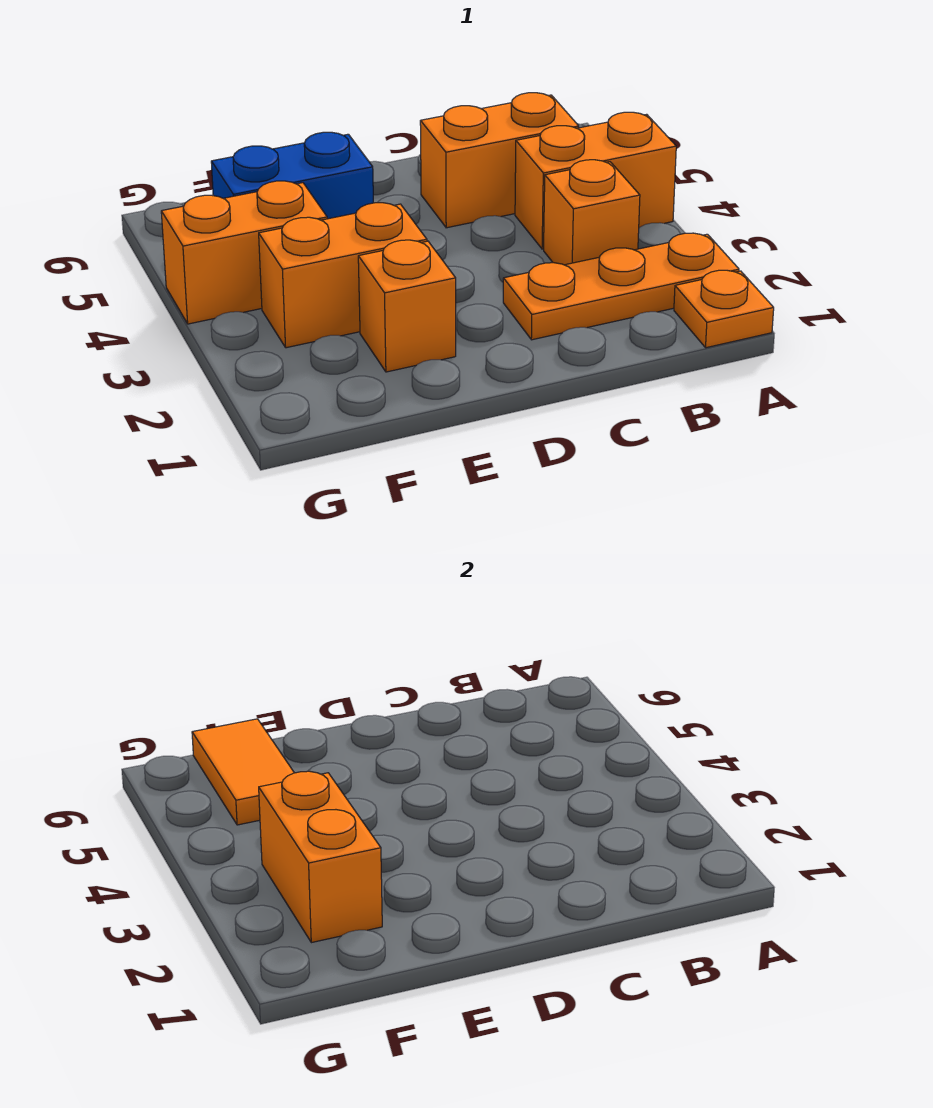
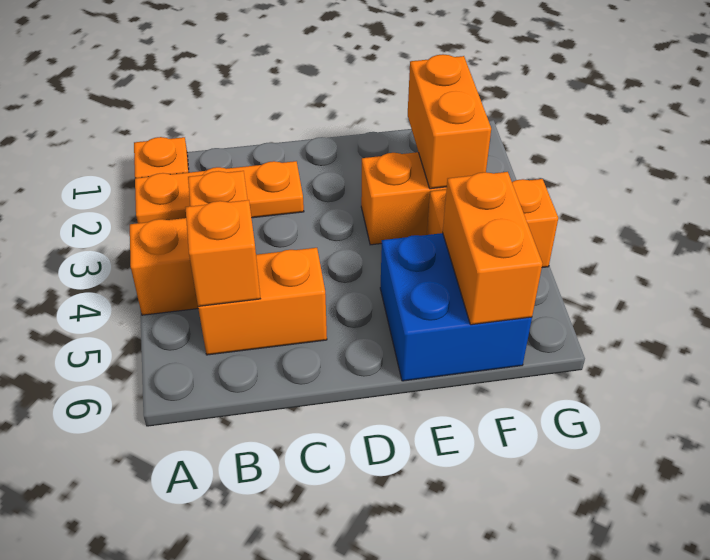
orange brick E2 level 1 -> orange brick B5 level 2
blue brick E5:F5 level 1 -> blue brick E5:F6 level 1
orange tile F5:F6 level 2 -> orange brick F5:F6 level 2

